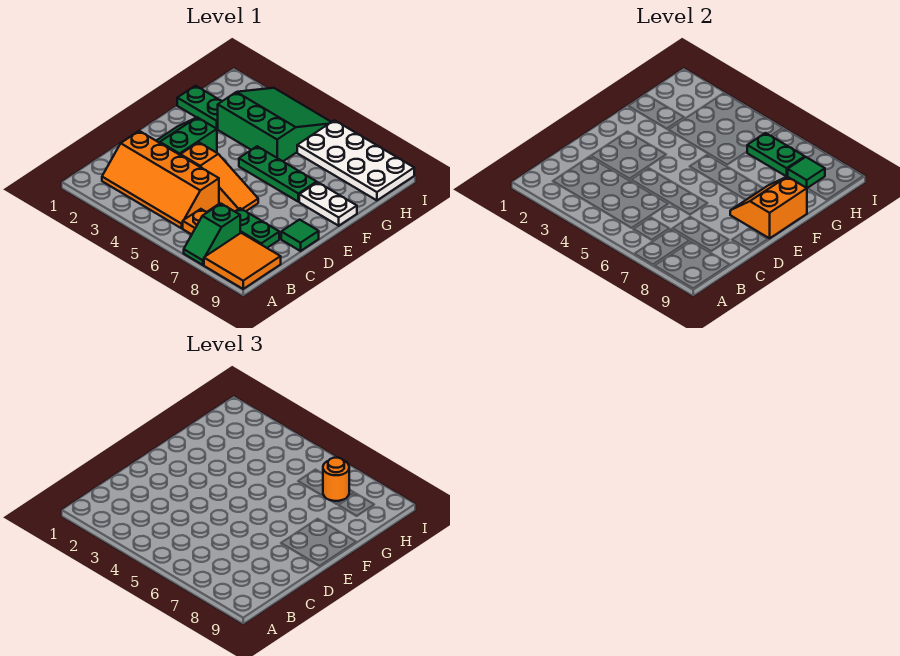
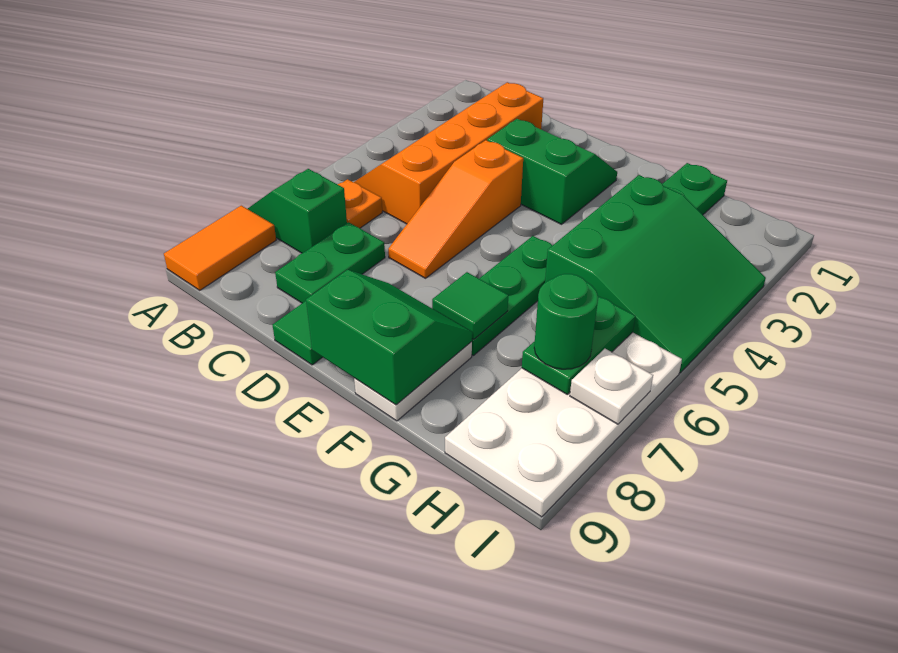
orange tile A8:B9 level 1 -> orange tile A8:A9 level 1
orange slope E8:F9 level 2 top 9 -> green slope E8:F9 level 2 top 9
orange round brick H7 level 3 -> green round brick H7 level 3
green tile H8 level 2 -> green tile F7 level 2
none -> white plate I7 level 2

